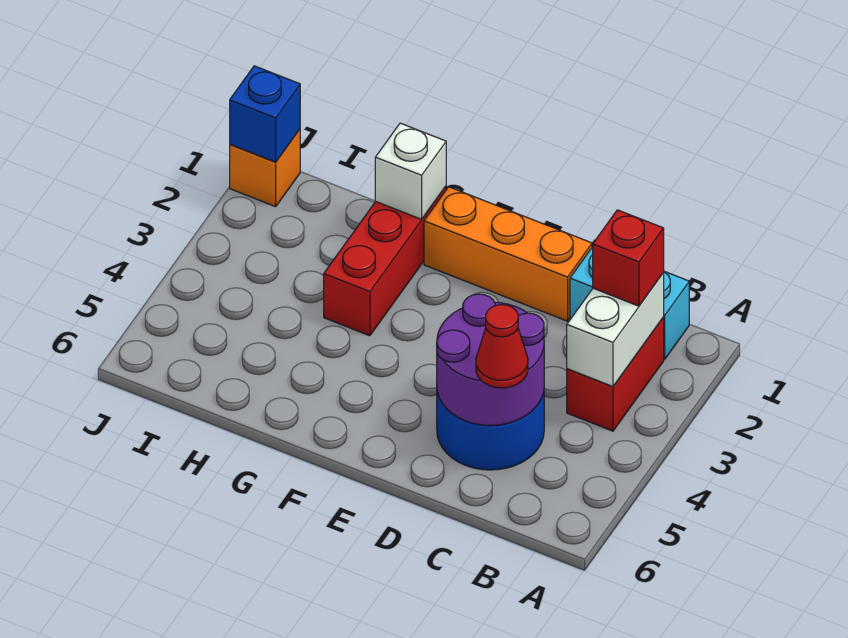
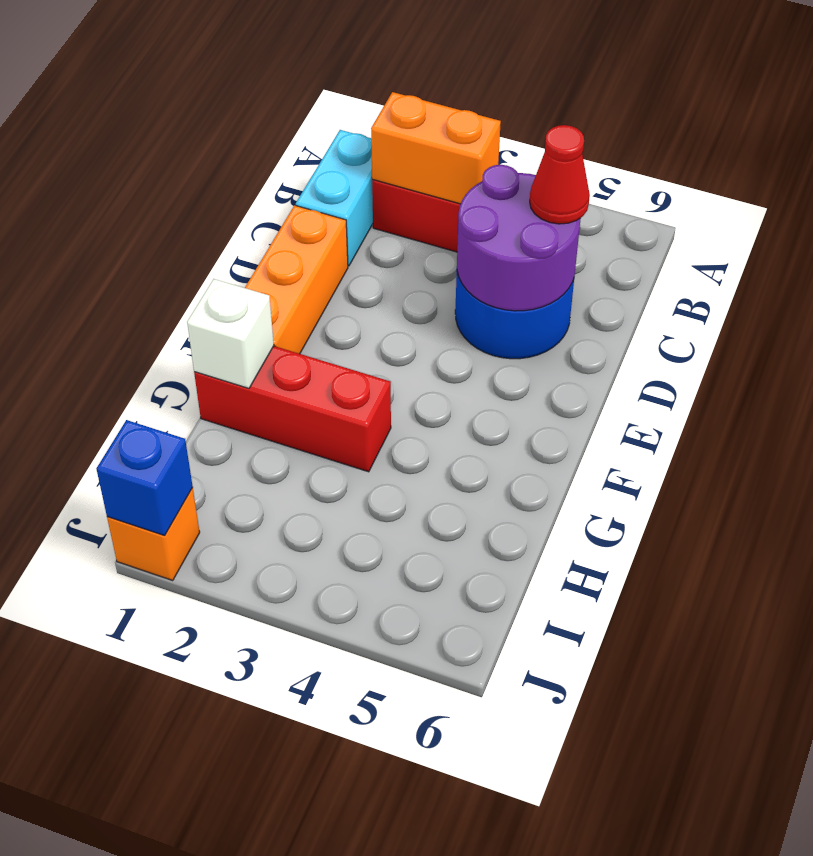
white brick B2:B3 level 2 -> orange brick B2:B3 level 2
red brick B2 level 3 -> none

